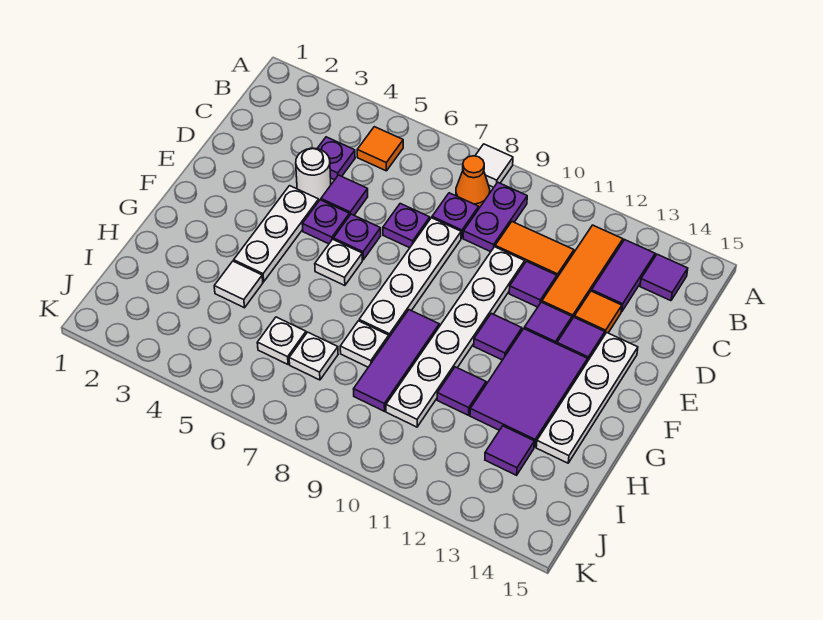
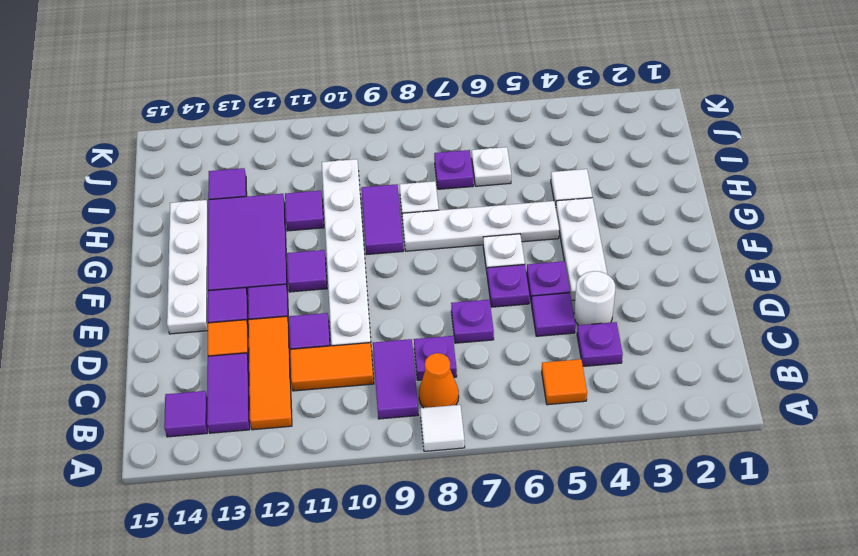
purple plate B9:C9 level 1 -> purple tile B9:C9 level 1
white plate D8:G8 level 1 -> white plate G5:G8 level 1
purple tile G9:I9 level 1 -> purple tile G9:H9 level 1
white plate I7 level 1 -> purple plate I7 level 1

